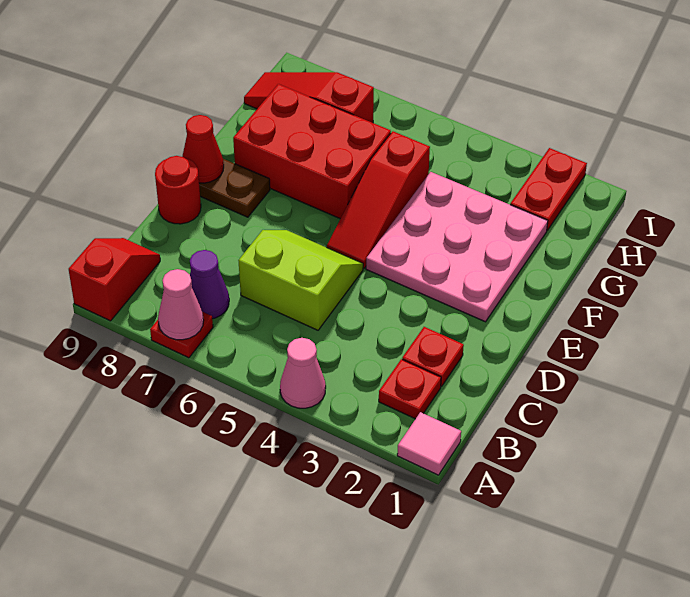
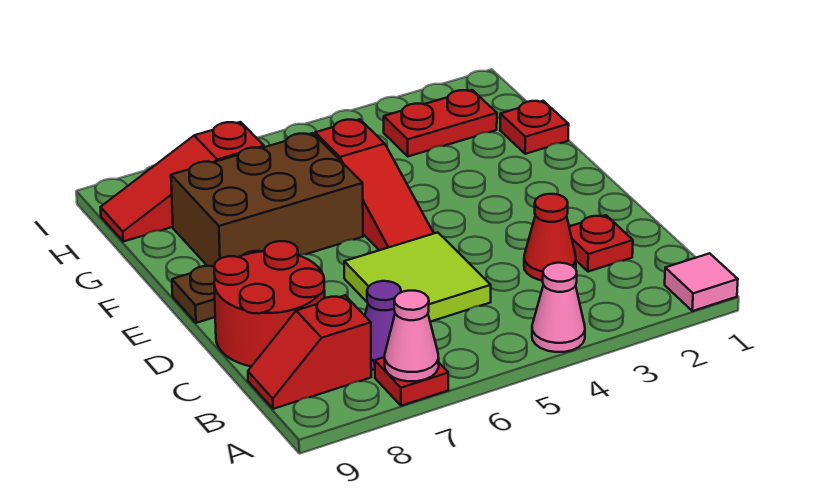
red slope A9:B9 level 1 top A -> red slope B8:B9 level 1 top 8
red plate B2 level 1 -> red plate G1 level 1
lime slope C5:D6 level 1 top C -> lime tile C5:D6 level 1
red round brick D9 level 1 -> red round brick C8:D9 level 1
pink plate E2:G4 level 1 -> none
red cone E9 level 2 -> red cone C3 level 1
red brick F6:G8 level 1 -> brown brick F6:G8 level 1
red plate H2:I2 level 1 -> red plate H2:H3 level 1

